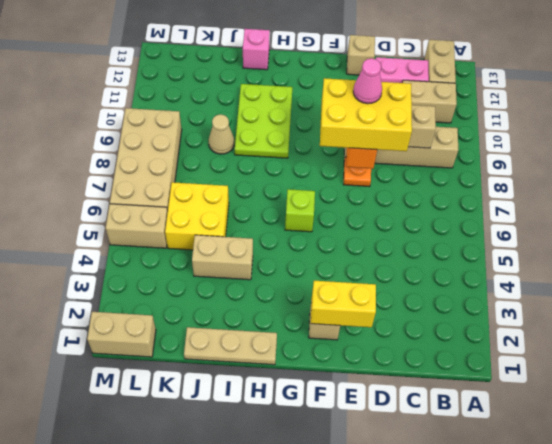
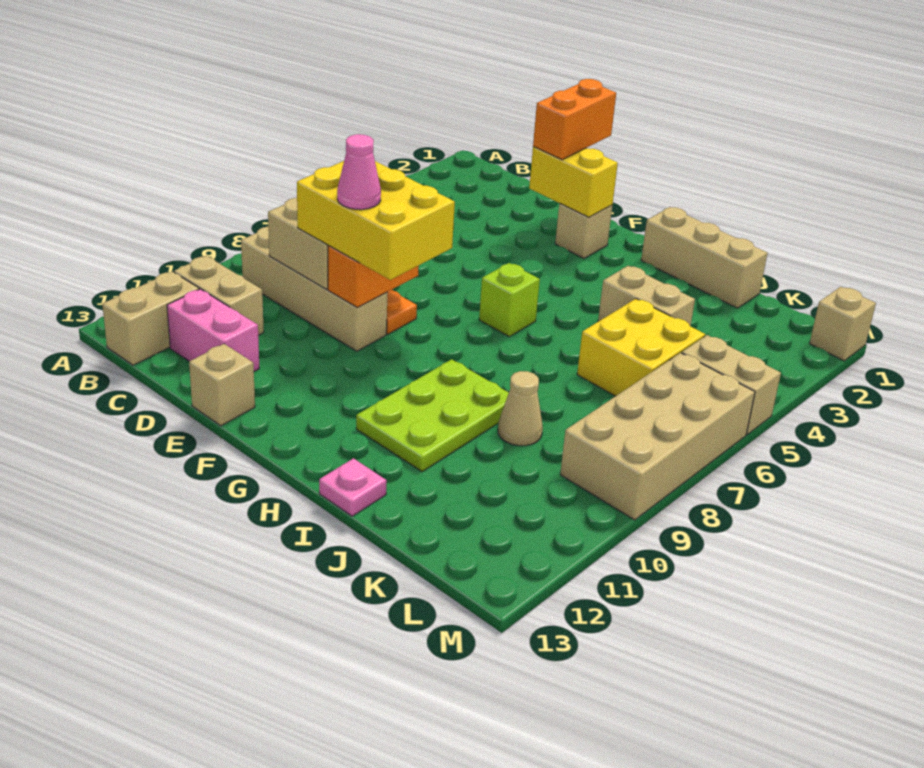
none -> orange brick E1:E2 level 3
tan plate H1:J1 level 1 -> tan brick H1:J1 level 1
pink brick I13 level 1 -> pink plate I13 level 1
tan brick L1:M1 level 1 -> tan brick M1 level 1

